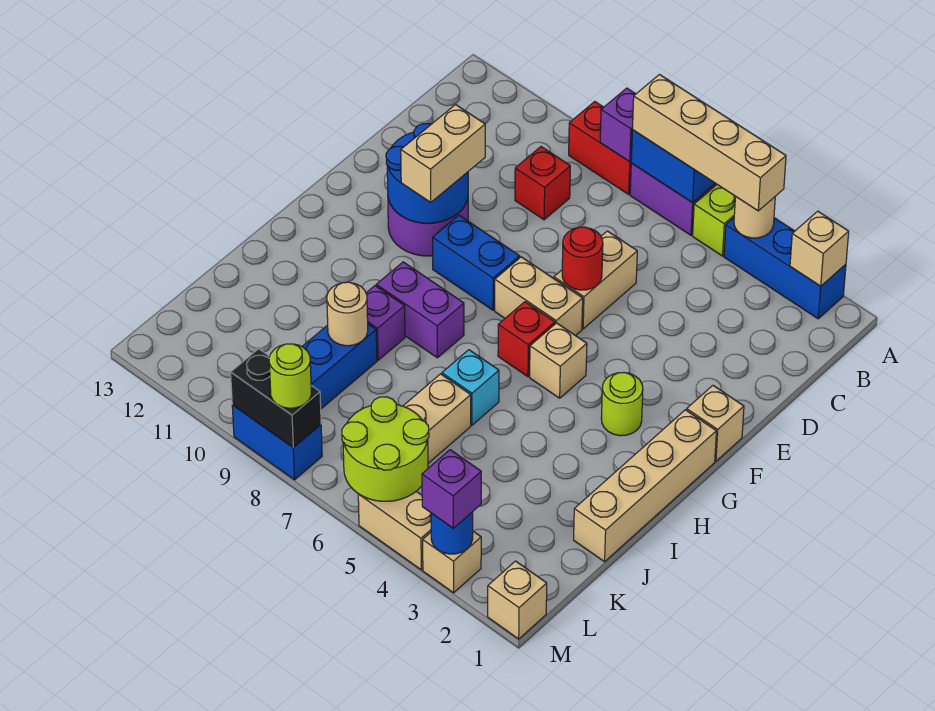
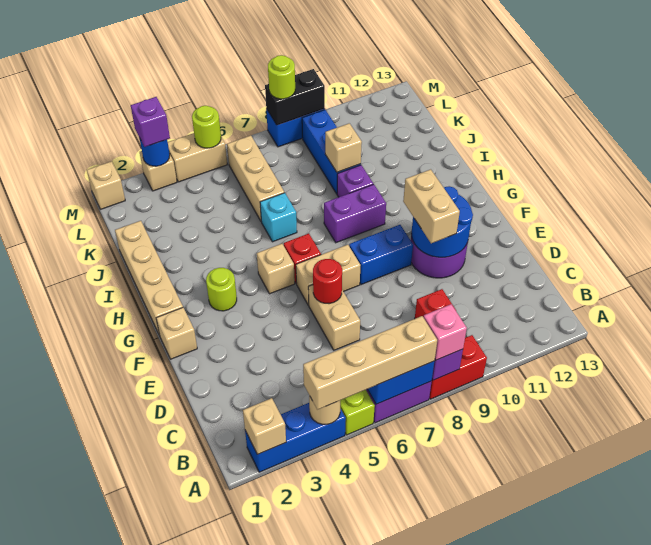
none -> pink brick A8 level 3
tan round brick J9 level 2 -> tan brick J9 level 2
lime round brick L5:M6 level 2 -> lime round brick M5 level 2

